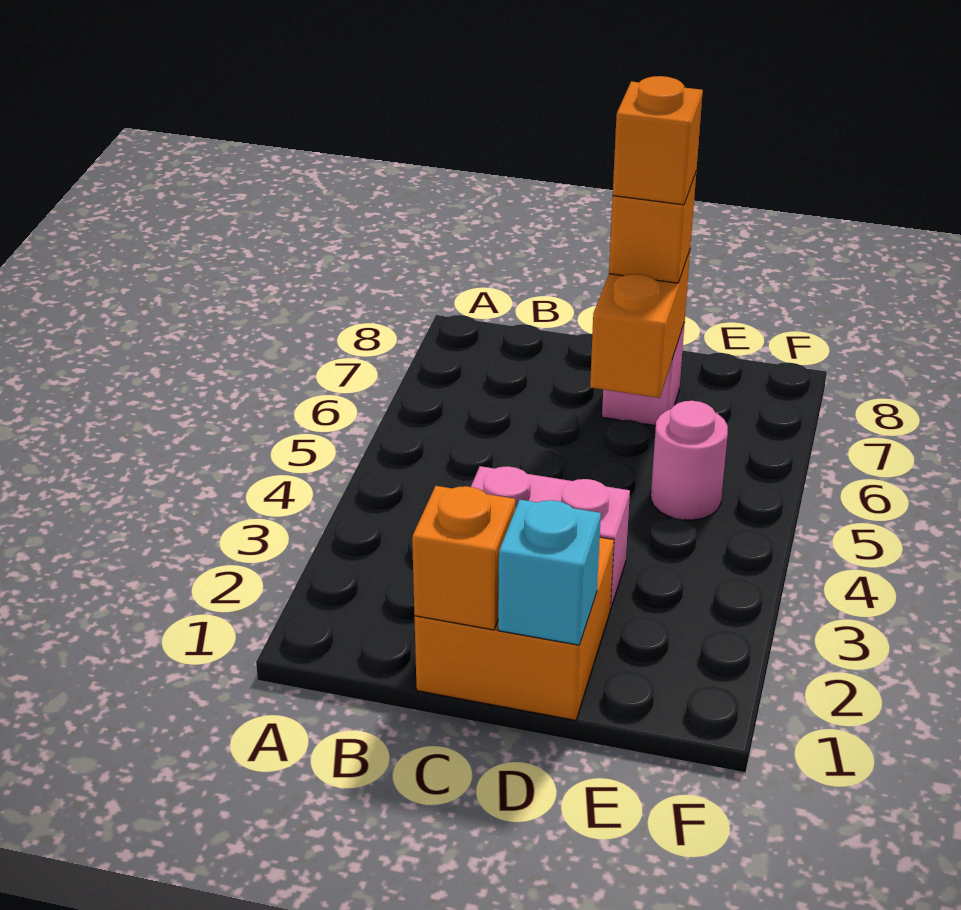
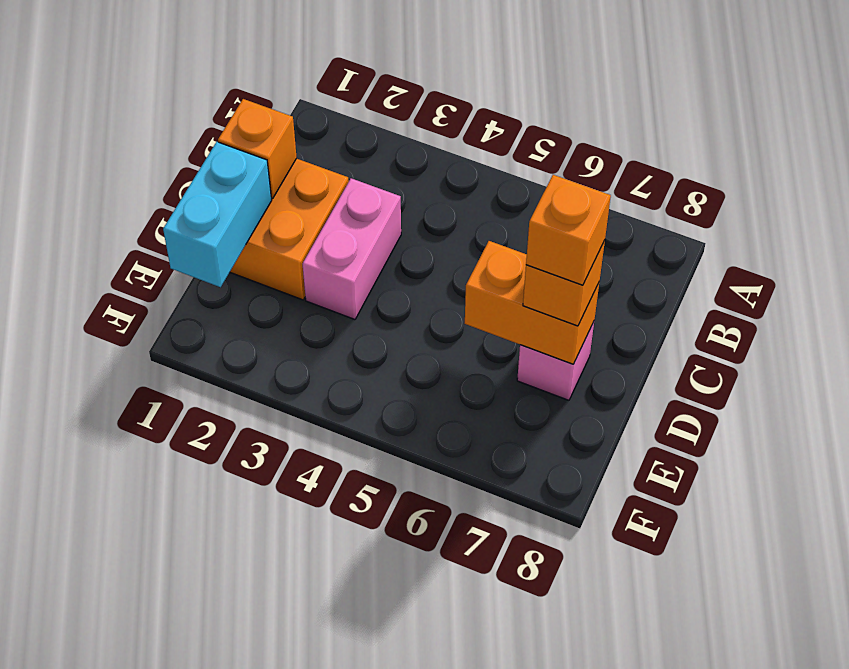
cyan brick D1 level 2 -> cyan brick D1:E1 level 2
pink round brick E5 level 1 -> none

